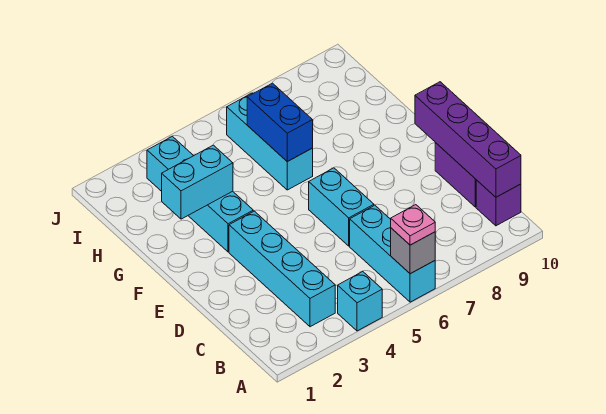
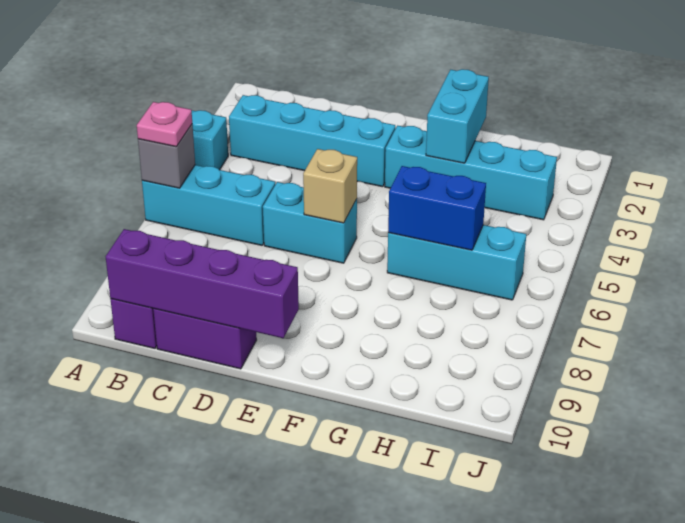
none -> tan brick E6 level 2

